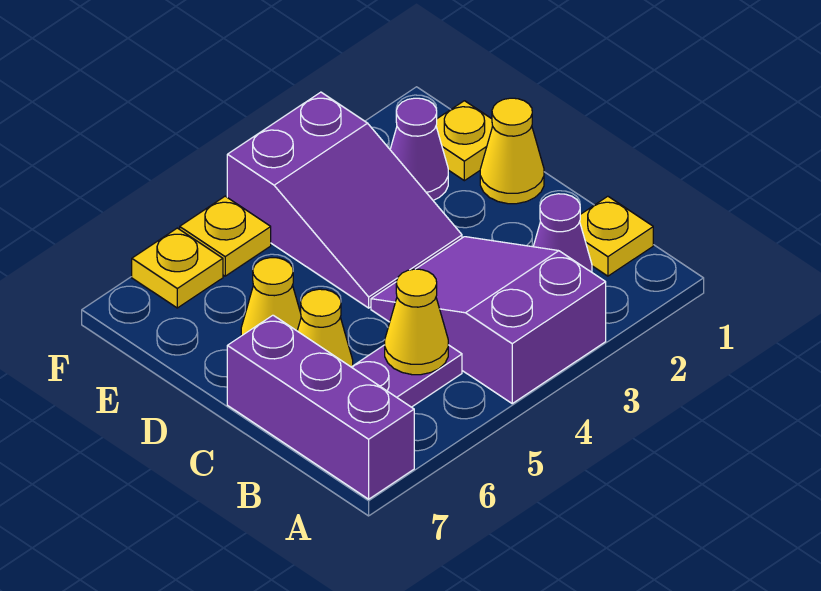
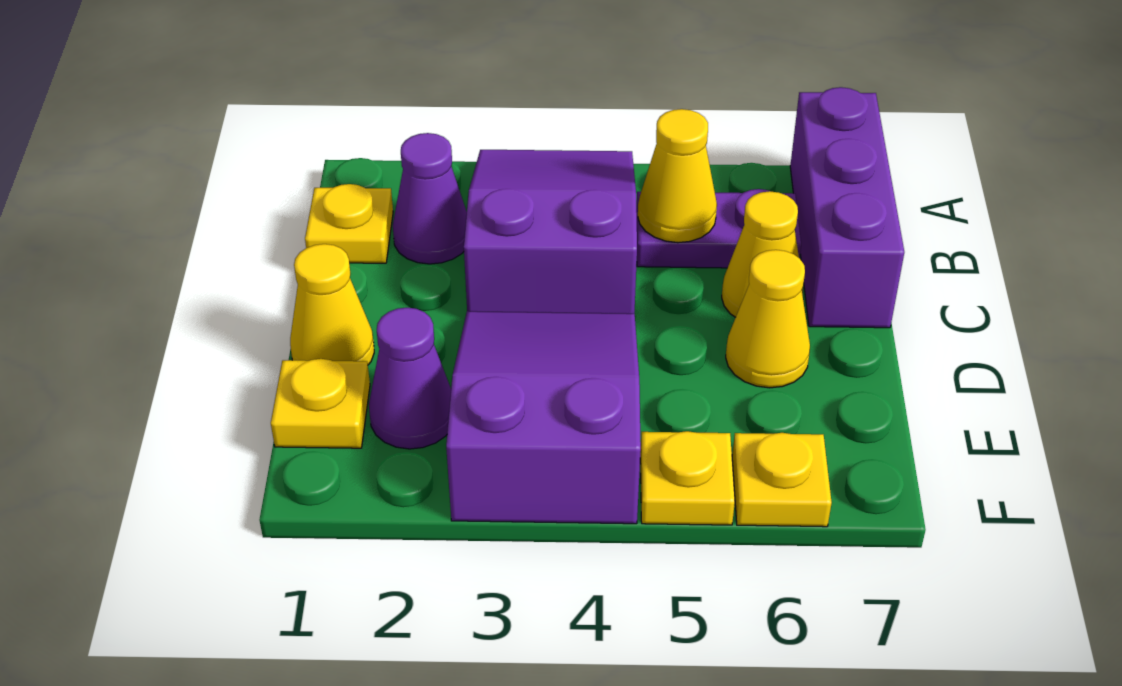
purple slope A3:C4 level 1 top A -> purple slope A3:C4 level 1 top C

